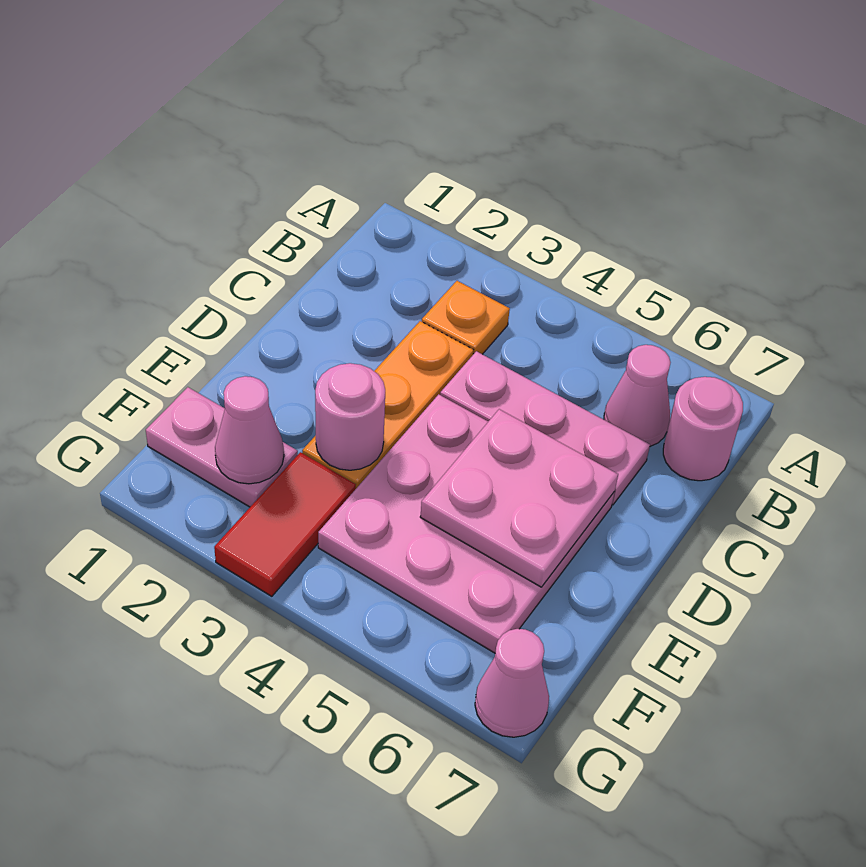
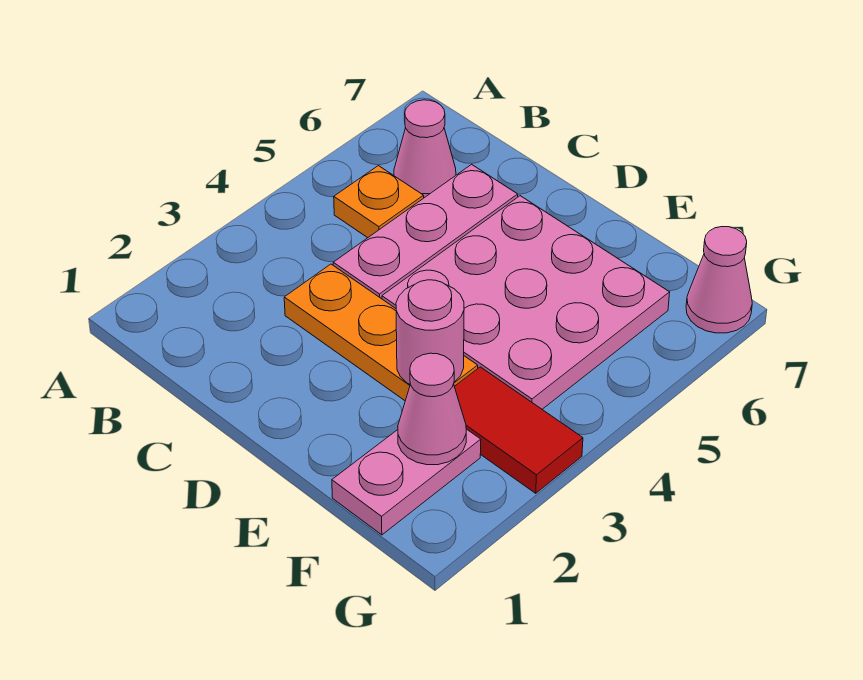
orange plate B3 level 1 -> orange plate B5 level 1
pink round brick B7 level 1 -> none
pink plate D5:E6 level 2 -> none

